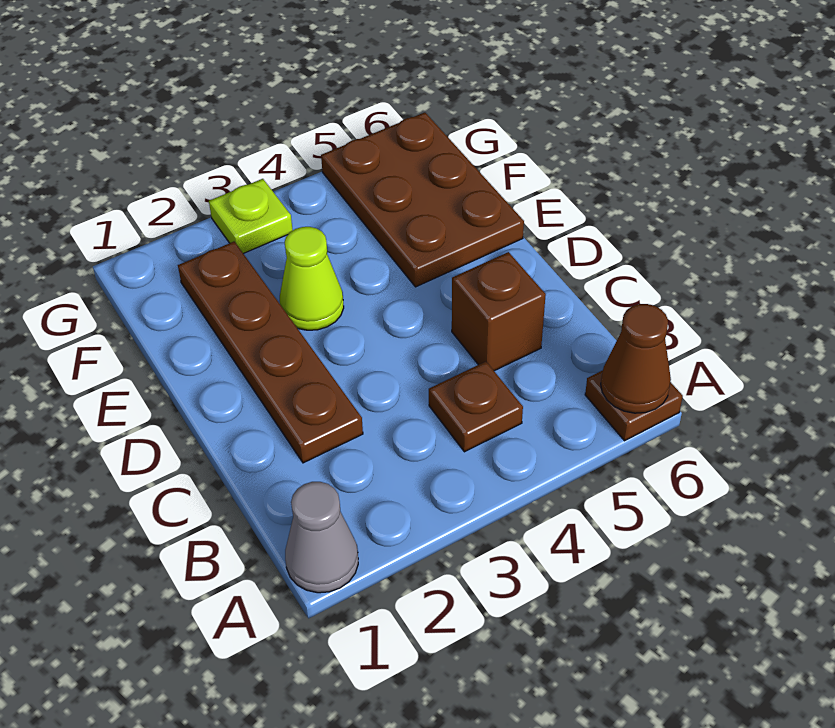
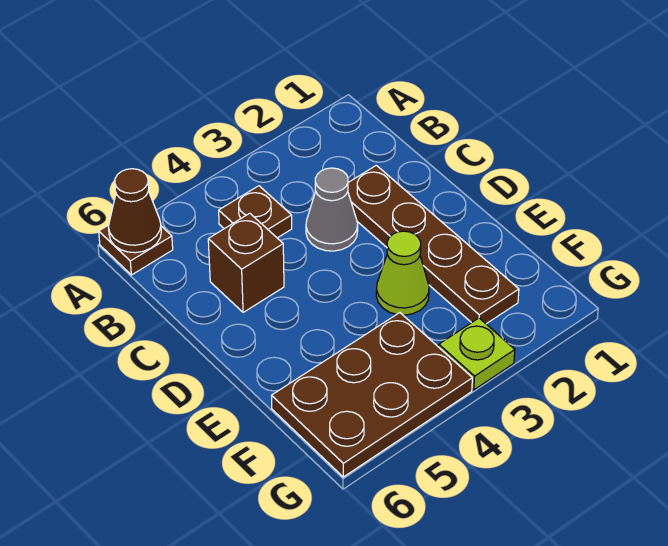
grey cone A1 level 1 -> grey cone C3 level 1
brown plate E5:G6 level 1 -> brown plate F4:G6 level 1

